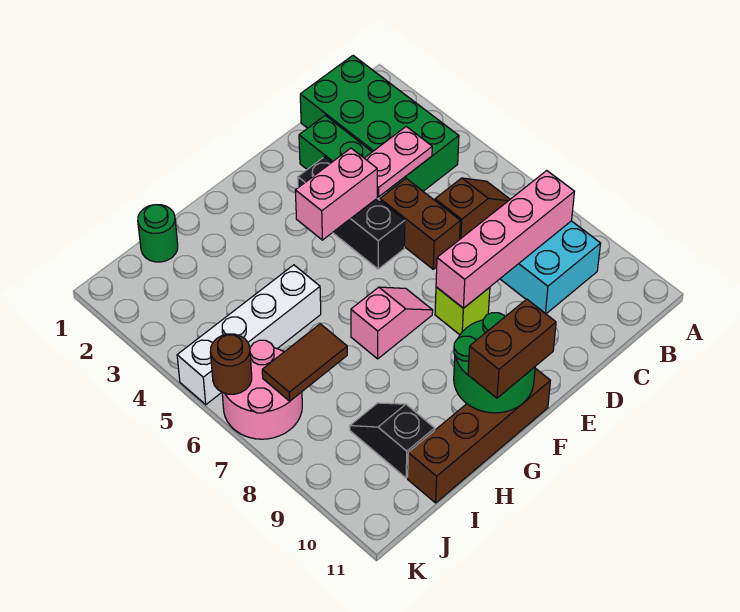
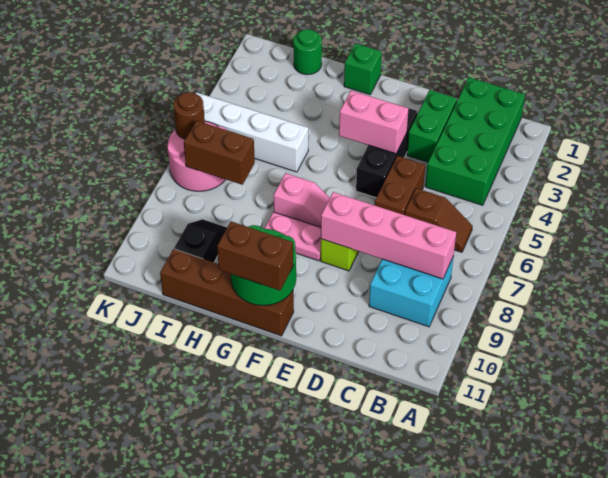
pink plate C4:D4 level 2 -> pink plate F8:G8 level 1
none -> green brick G1 level 1
brown tile I7:J7 level 2 -> brown brick I7:J7 level 2

